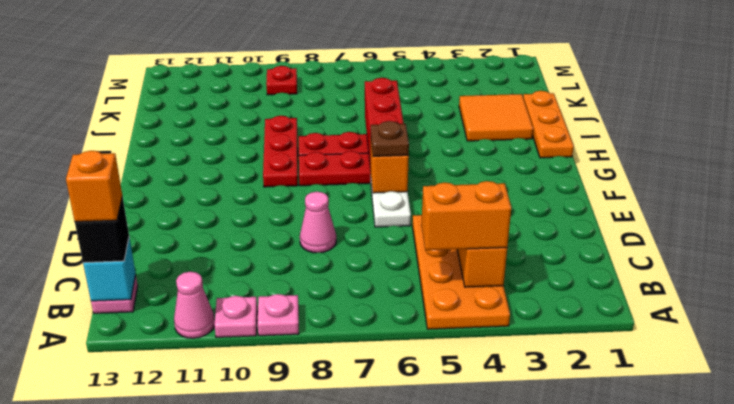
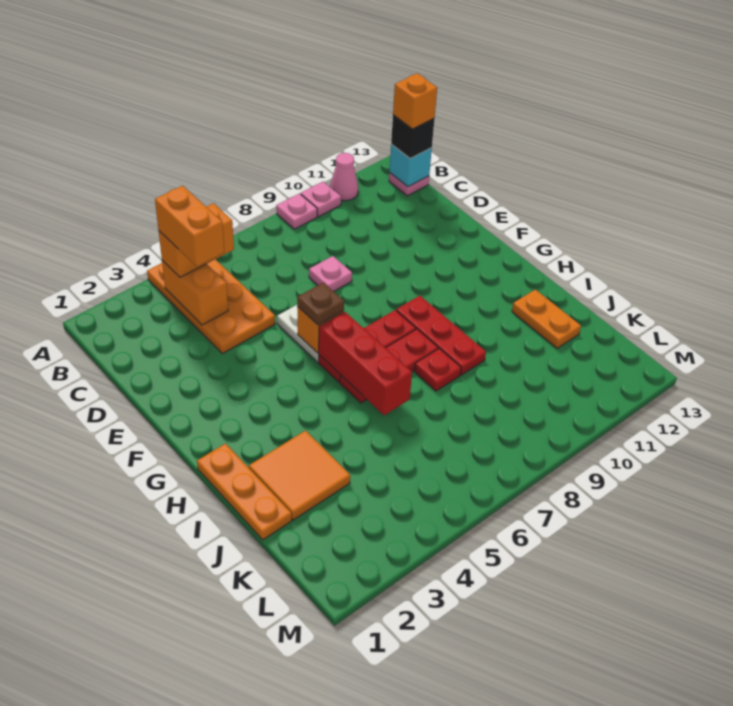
none -> orange brick B4:C4 level 4
pink cone D8 level 1 -> pink plate D8 level 1
none -> orange plate I12:J12 level 1
red plate L9 level 1 -> red plate I8 level 1

